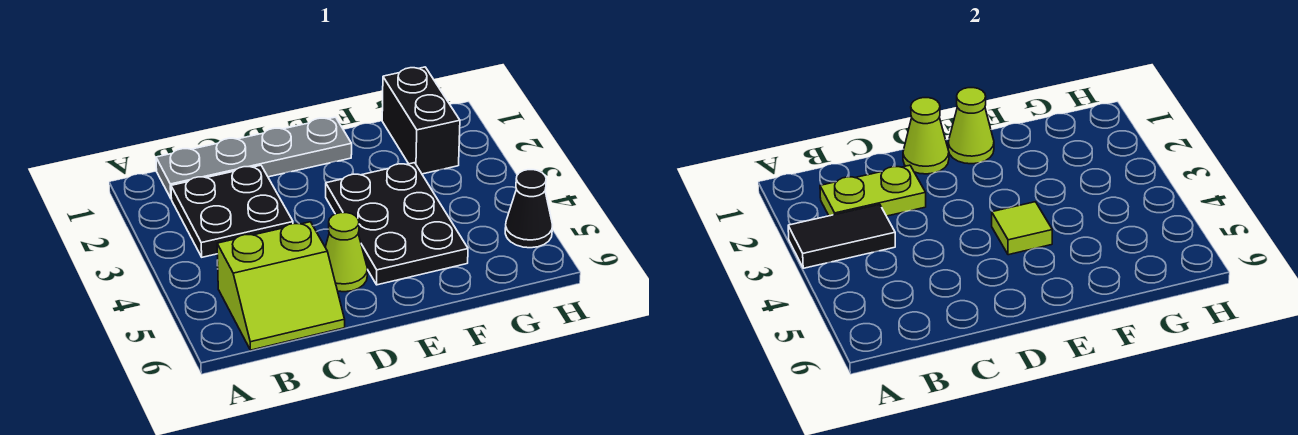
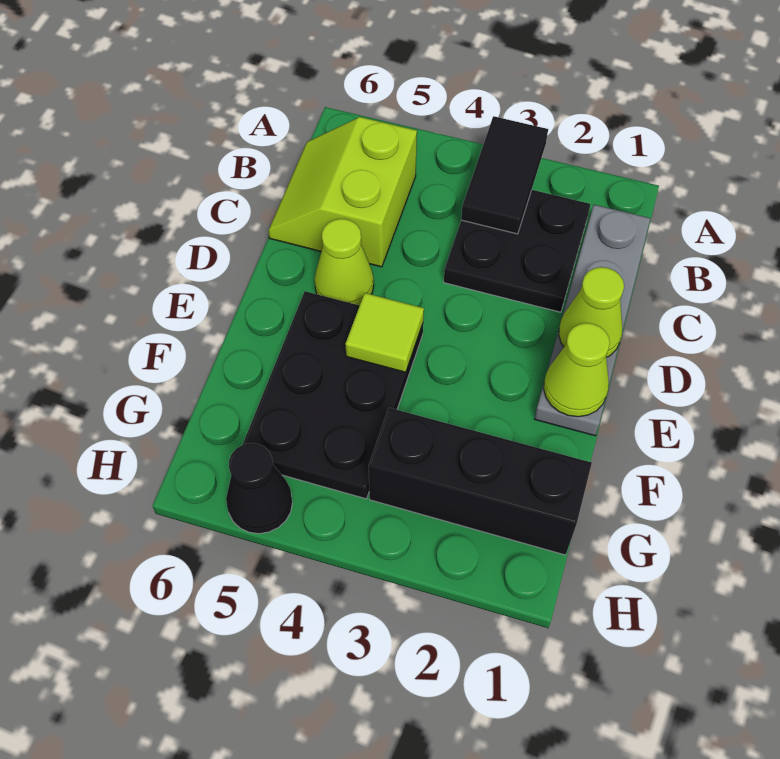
lime plate B2:C2 level 2 -> none
black plate E3:F5 level 1 -> black plate E4:G5 level 1
black brick G1:G2 level 1 -> black brick G1:G3 level 1

